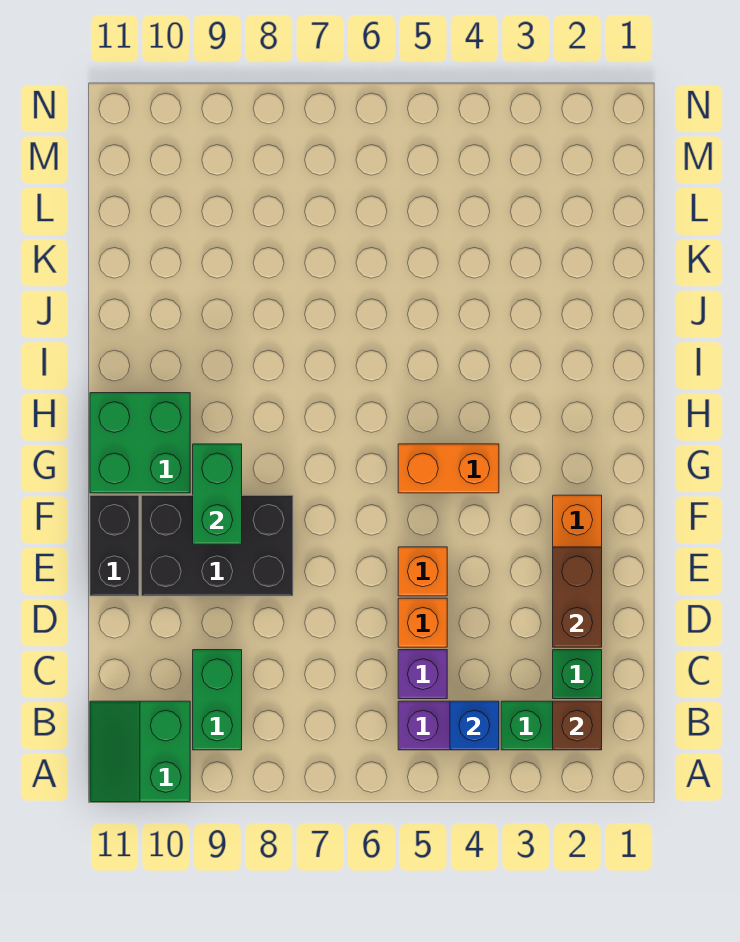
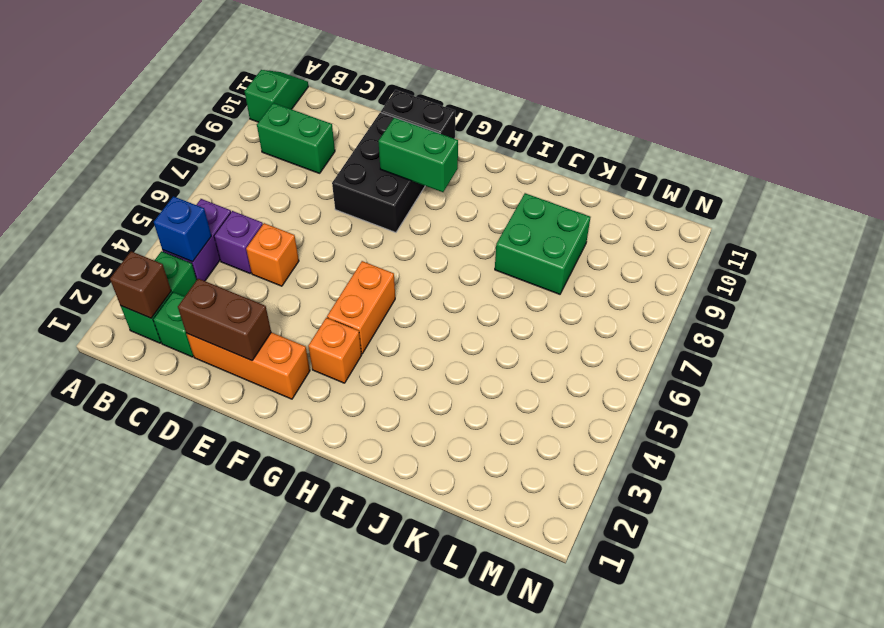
green slope A10:B11 level 1 top 10 -> green slope A10:A11 level 1 top 10
orange brick E5 level 1 -> orange brick G3 level 1
green brick G10:H11 level 1 -> green brick J8:K9 level 1

